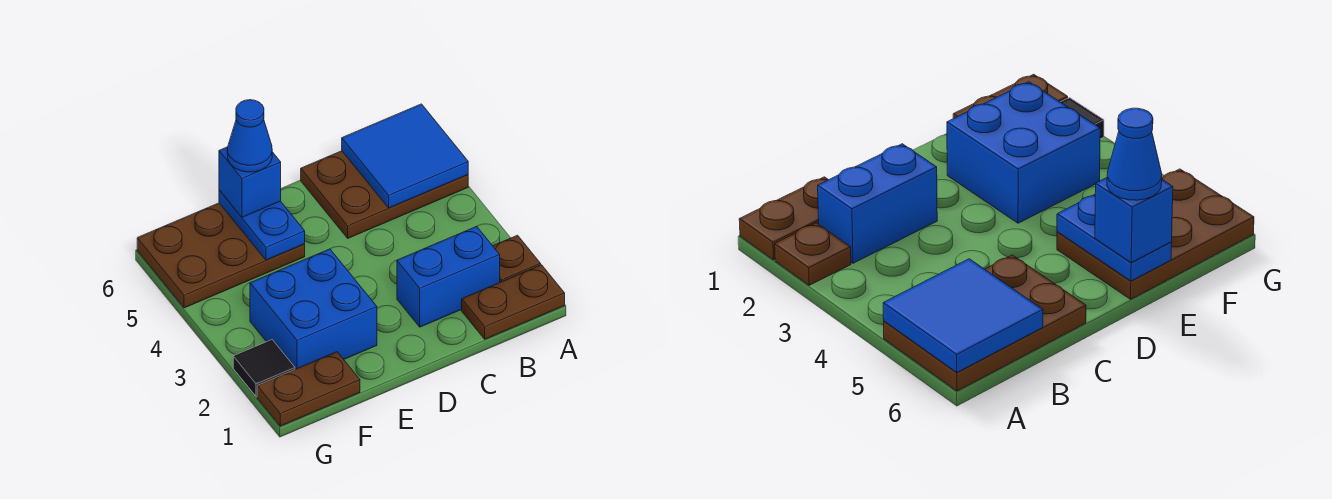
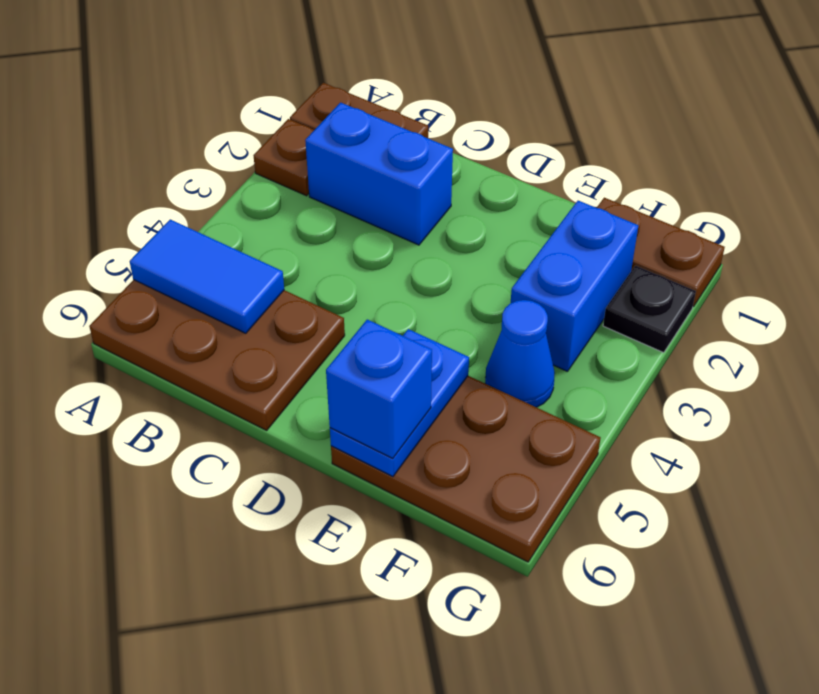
blue tile A5:B6 level 2 -> blue tile A5:B5 level 2
blue brick E2:F3 level 1 -> blue brick F2:F3 level 1
blue cone E6 level 4 -> blue cone F4 level 1
black tile G2 level 1 -> black plate G2 level 1

